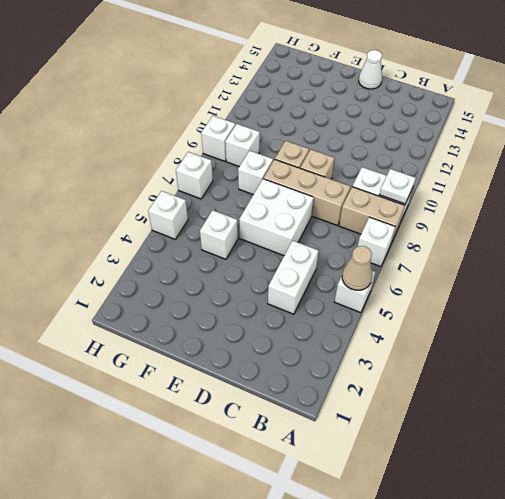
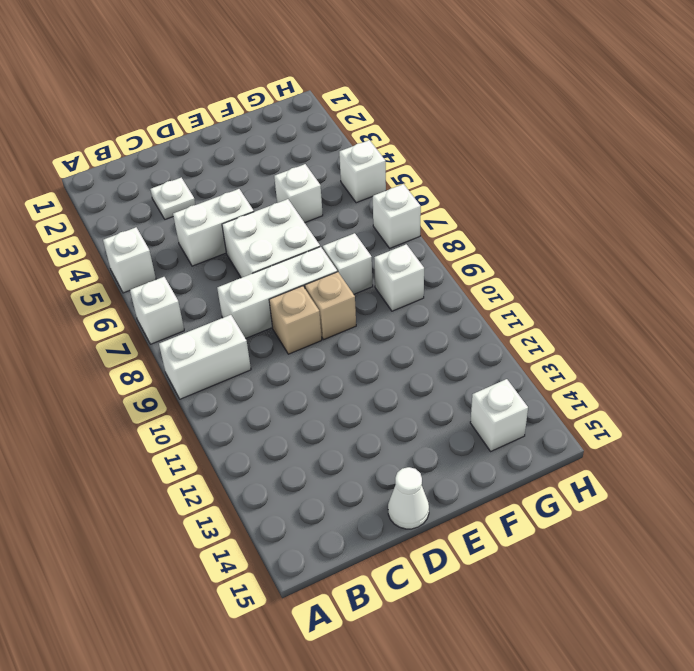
tan cone A5 level 2 -> none
tan brick A8:B8 level 1 -> none
white plate A9 level 2 -> white plate C3 level 1
white brick C4:C5 level 1 -> white brick C5:D5 level 1
tan brick C8:E8 level 1 -> white brick C8:E8 level 1
white brick H9 level 1 -> white brick G14 level 1

